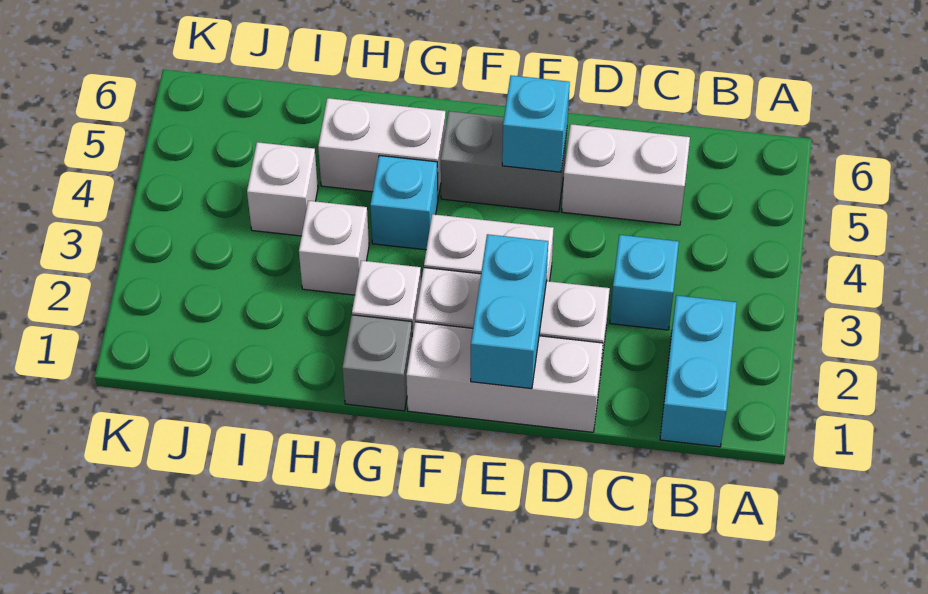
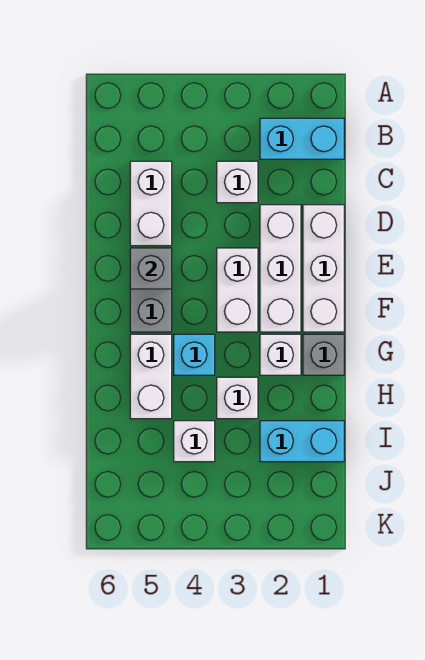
cyan brick C3 level 1 -> white brick C3 level 1
cyan brick E1:E2 level 2 -> cyan brick I1:I2 level 1
cyan brick E5 level 2 -> grey brick E5 level 2

